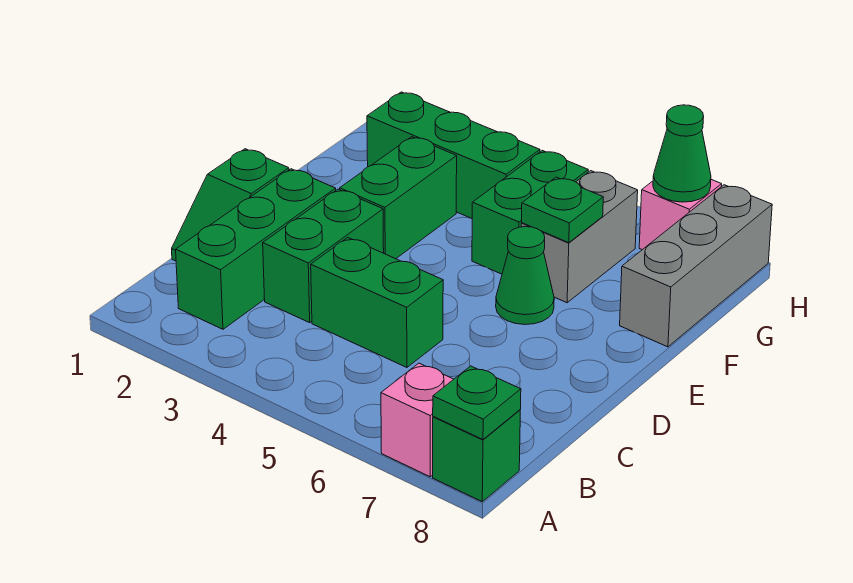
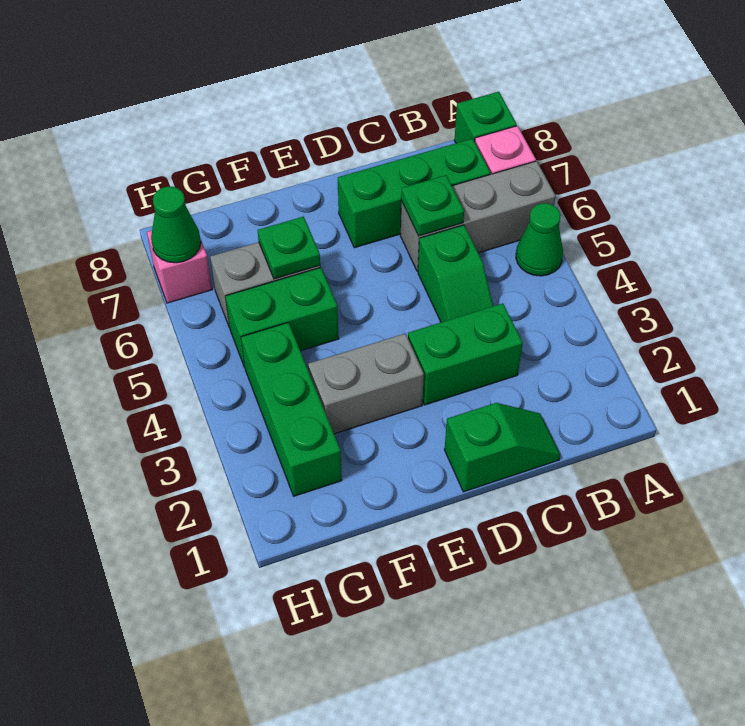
green plate A8 level 2 -> green plate C6 level 2
green brick B2:D2 level 1 -> green brick B7:D7 level 1
green brick C4:C5 level 1 -> green slope C4:C5 level 1 top 5
green brick E3:F3 level 1 -> grey brick E3:F3 level 1
green cone E6 level 1 -> green cone A5 level 1
grey brick F8:H8 level 1 -> grey brick A6:C6 level 1

